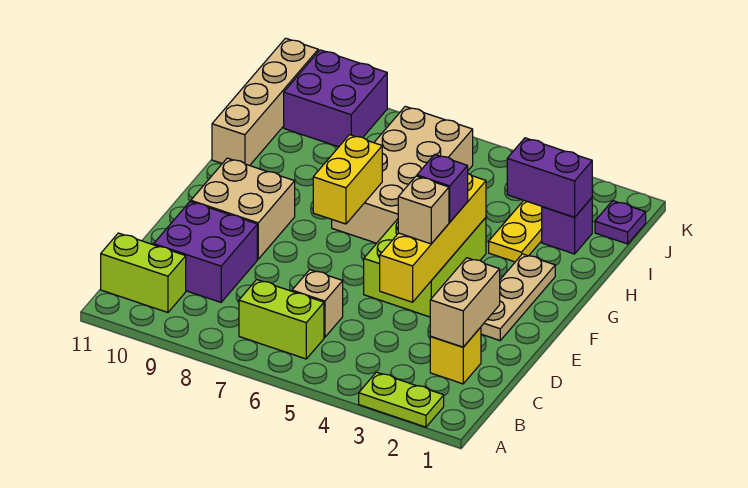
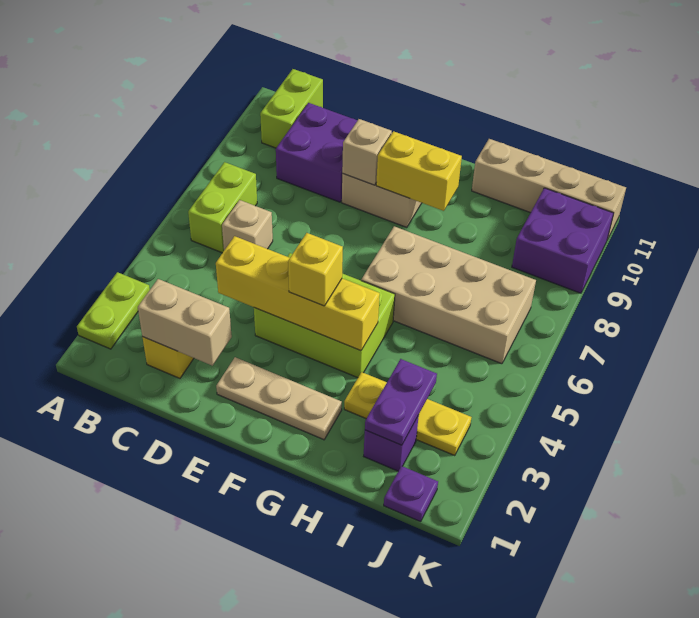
tan brick E4 level 3 -> tan brick E9 level 2
purple brick F4 level 3 -> yellow brick F4 level 3
yellow brick F7:G7 level 2 -> yellow brick F9:G9 level 2
purple brick I2:I3 level 2 -> purple plate I2:I3 level 2

